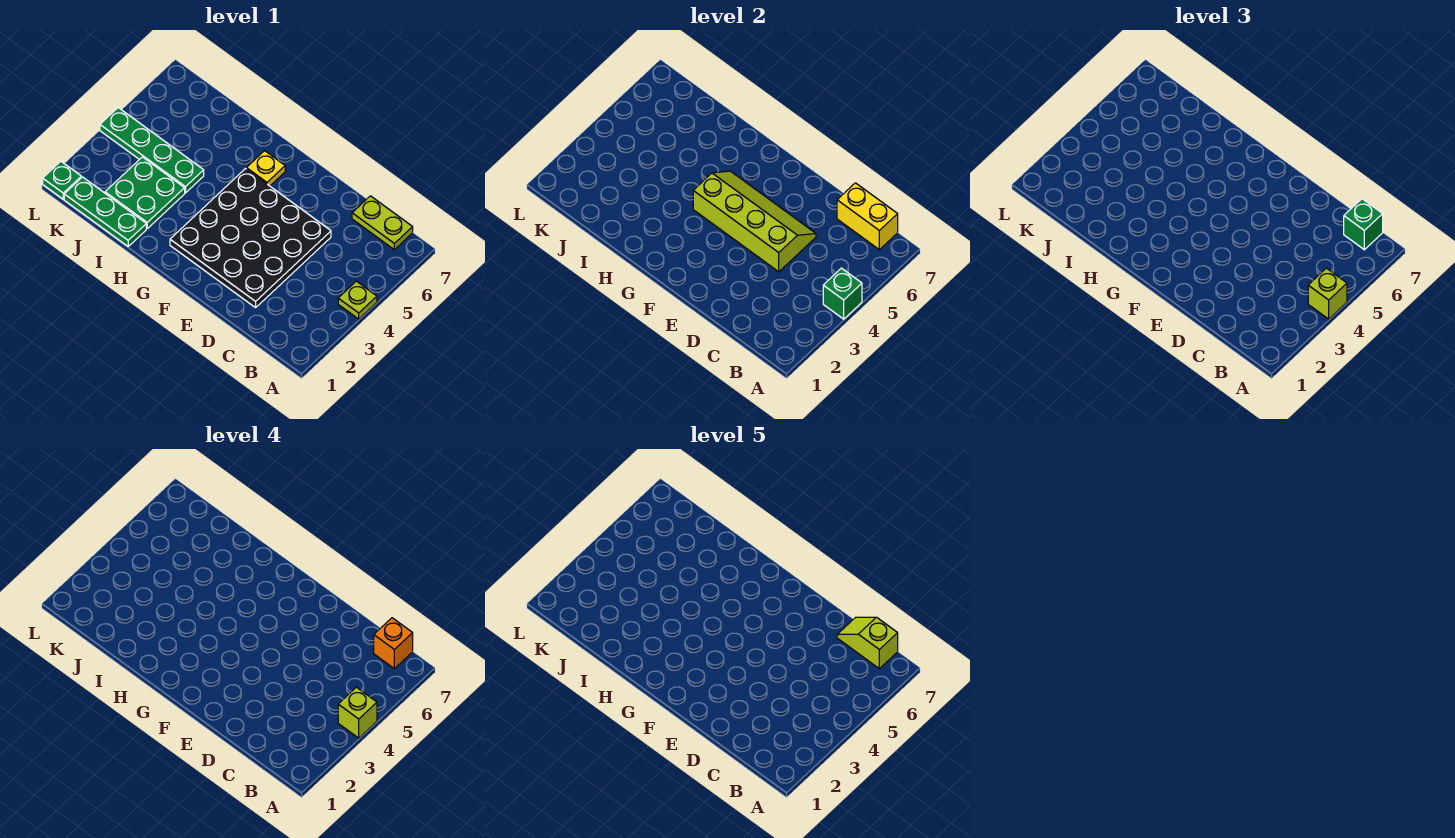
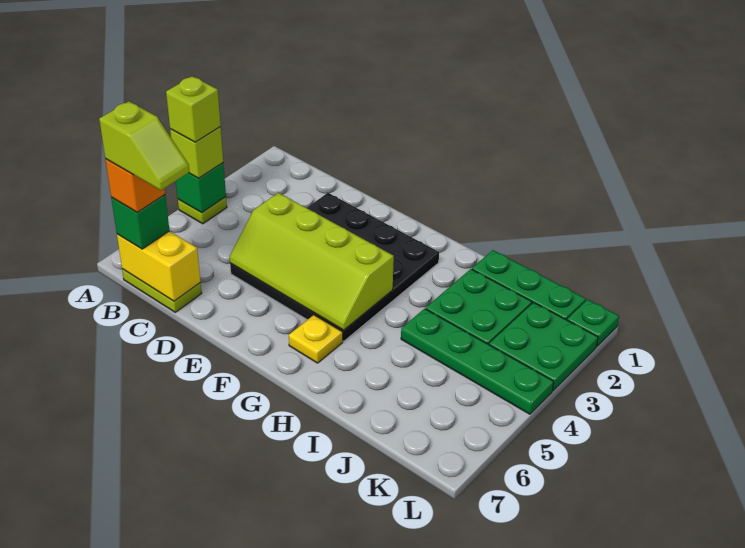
none -> green plate K2:L3 level 1

